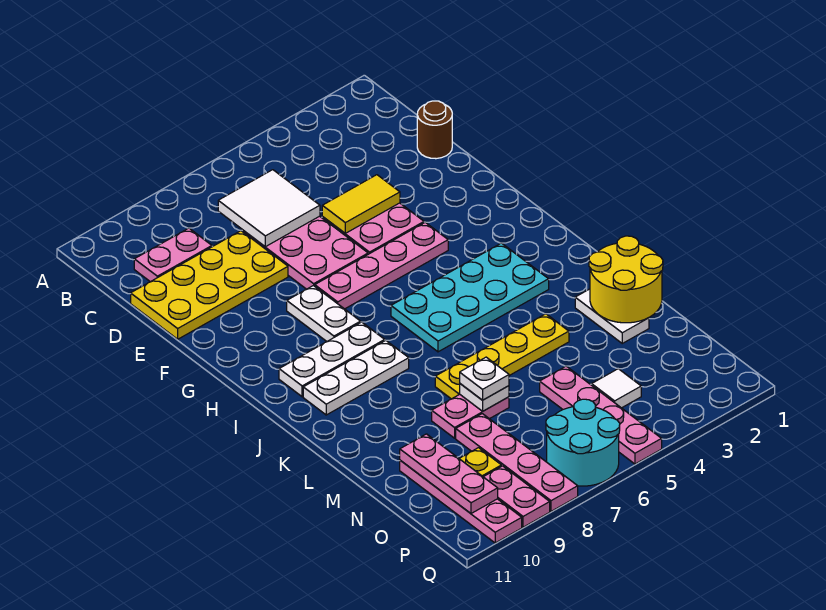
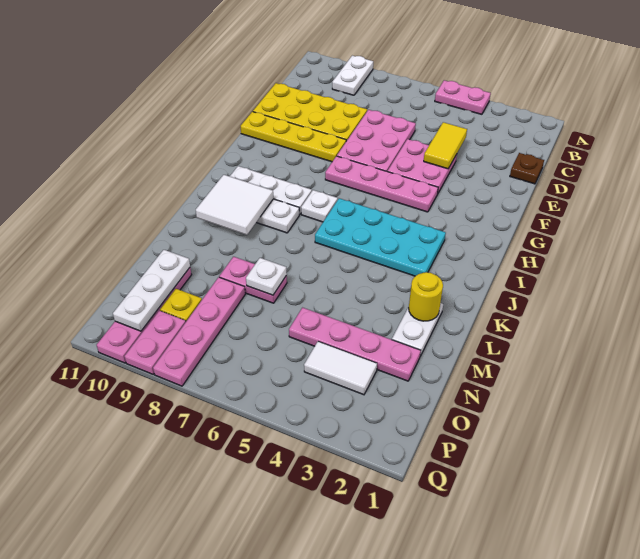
white tile C6:D7 level 2 -> white tile J9:K10 level 2
pink plate C9:C10 level 1 -> pink plate A4:A5 level 1
brown round brick D1 level 1 -> brown plate D1 level 1
yellow tile E4:E5 level 2 -> yellow tile D4:E4 level 2
white plate G8:H8 level 1 -> white plate A9:B9 level 1
yellow round brick L1:M2 level 2 -> yellow round brick L2 level 2
yellow plate L4:L7 level 1 -> yellow plate F8:F11 level 1
white plate M7 level 3 -> white plate I7 level 1
pink plate N5:Q5 level 1 -> pink plate N2:N5 level 1
pink plate N10:P10 level 2 -> white plate N10:P10 level 2
white tile O4 level 1 -> white tile O3:O4 level 1
cyan round brick P6:Q7 level 1 -> none

